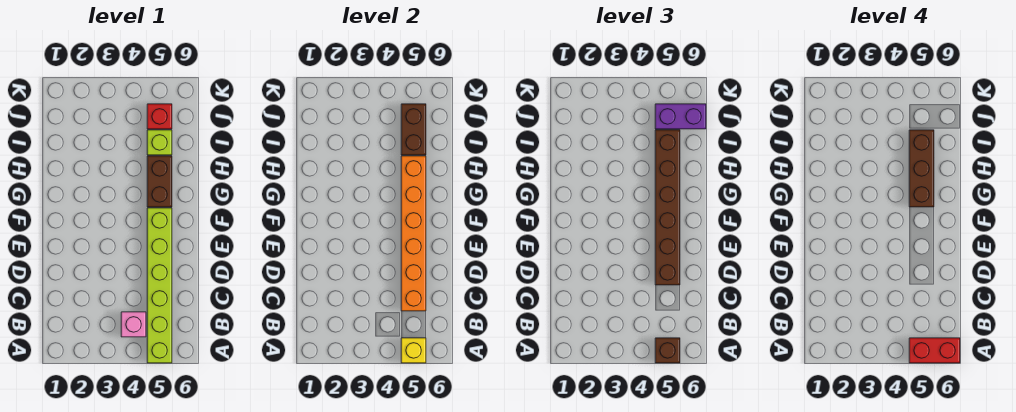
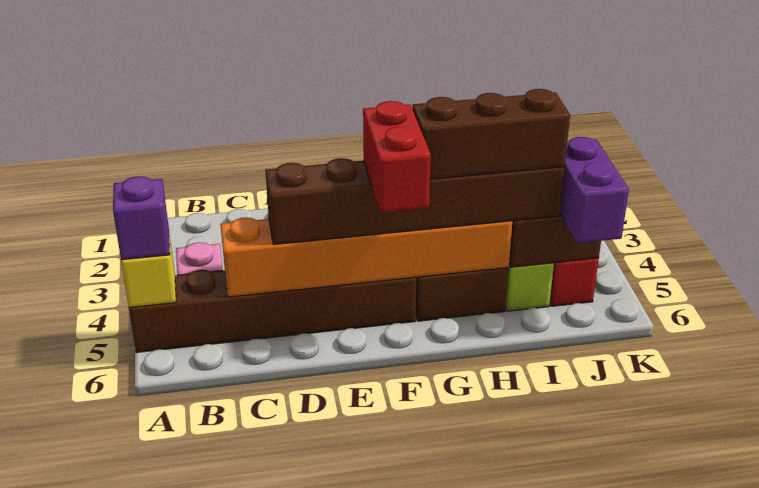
lime brick A5:F5 level 1 -> brown brick A5:F5 level 1
brown brick A5 level 3 -> purple brick A5 level 3
red brick A5:A6 level 4 -> red brick F5:F6 level 4

